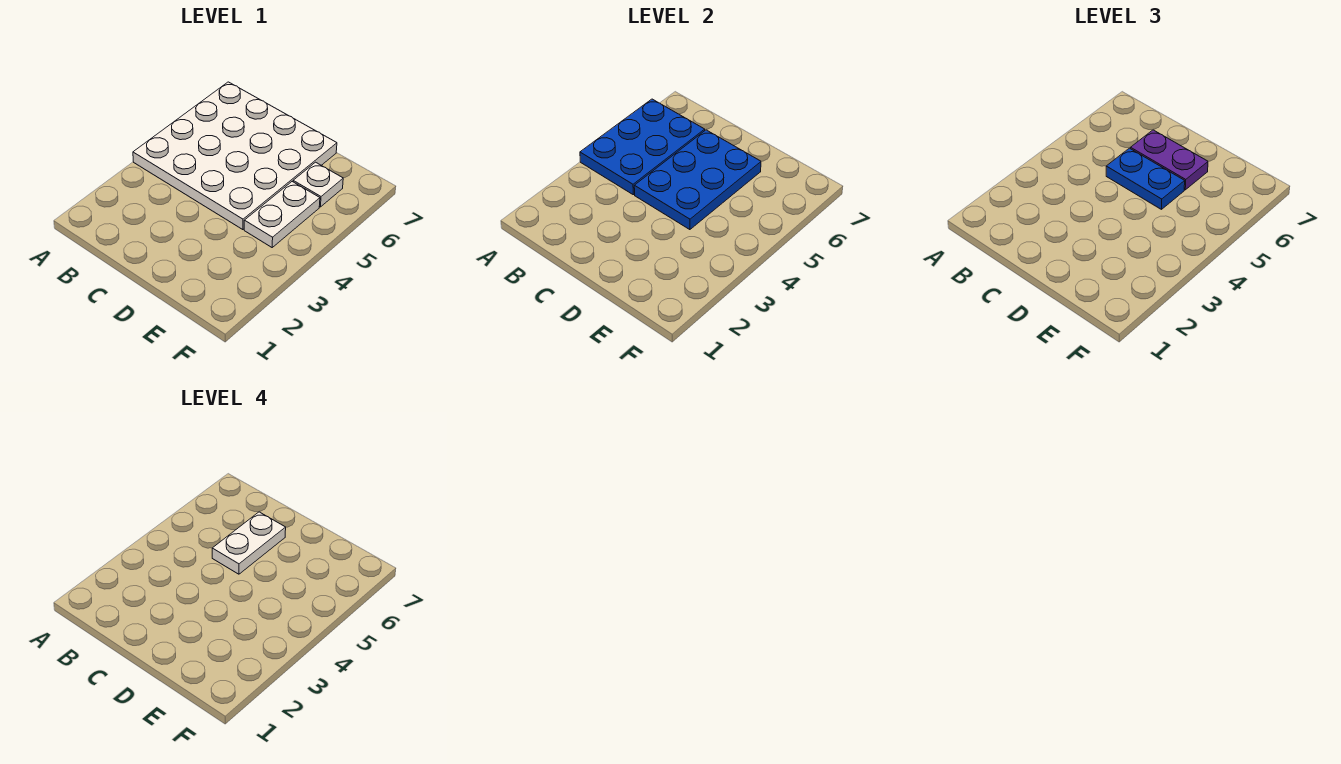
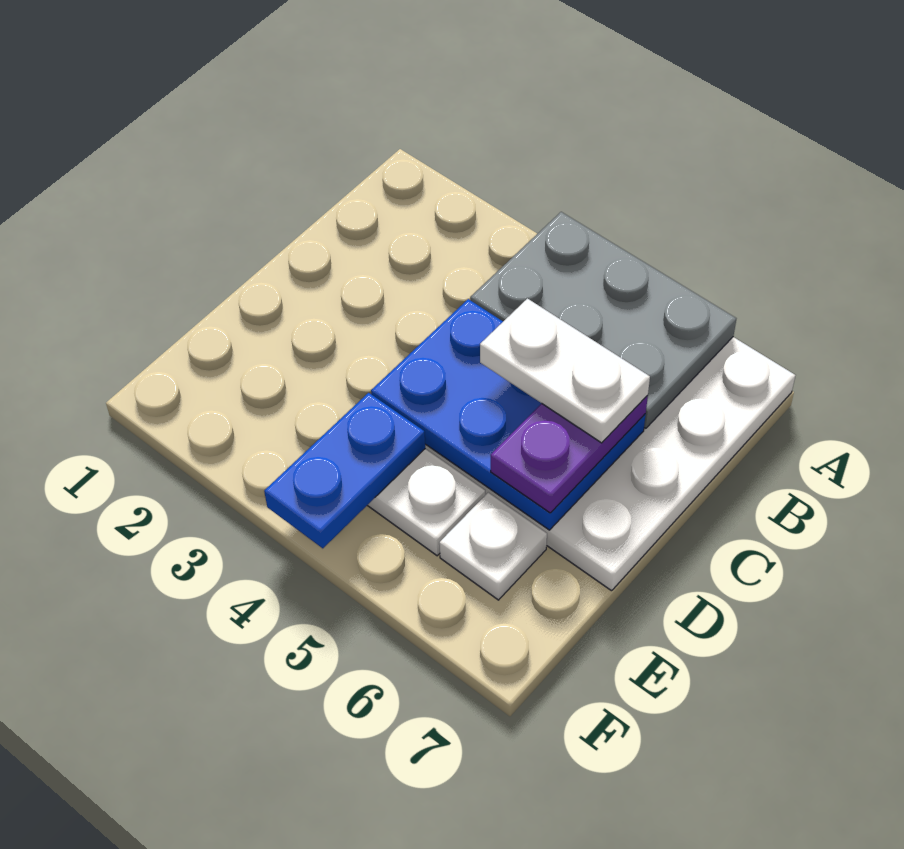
blue plate A4:B6 level 2 -> grey plate A4:B6 level 2
blue plate C5:D5 level 3 -> blue plate E4:F4 level 2

